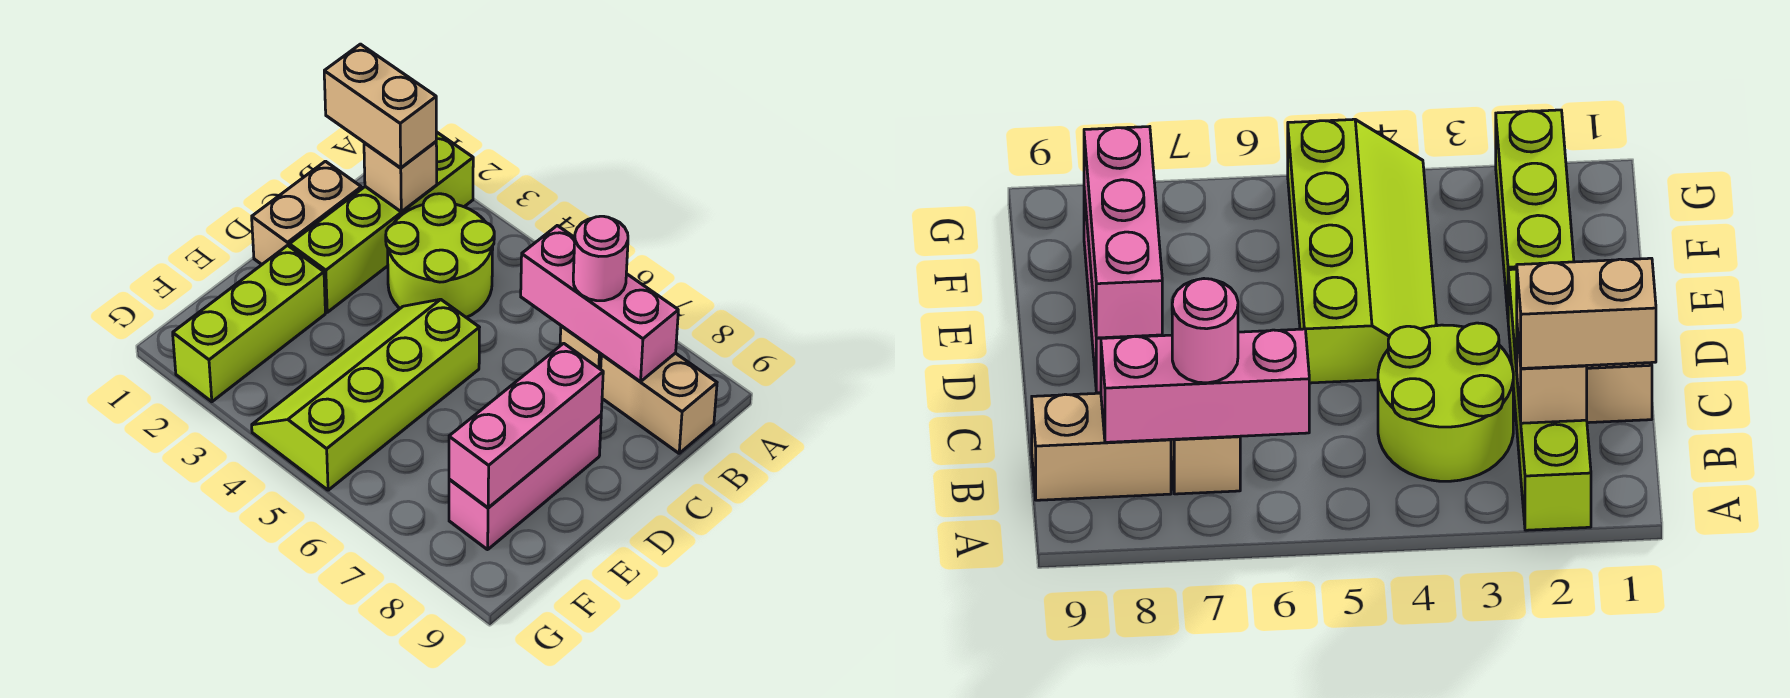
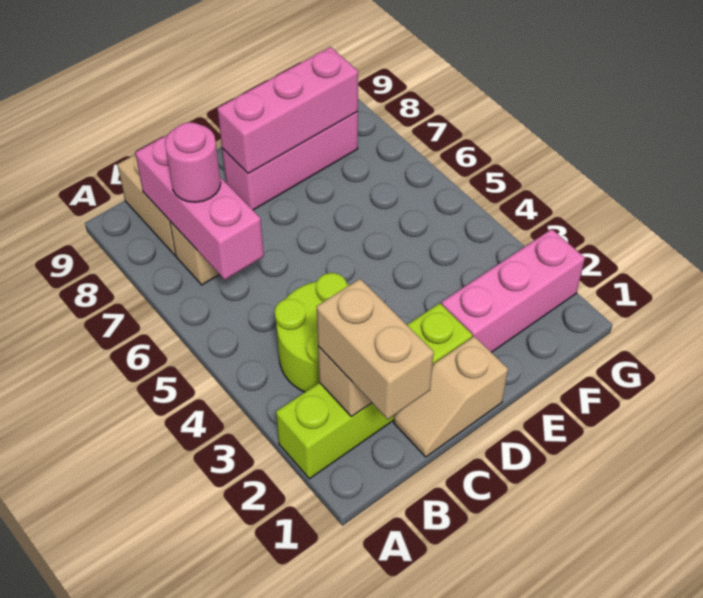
tan brick C1:D1 level 1 -> tan slope C1:D1 level 1 top D
lime slope D4:G5 level 1 top 5 -> none
lime brick E2:G2 level 1 -> pink brick E2:G2 level 1

